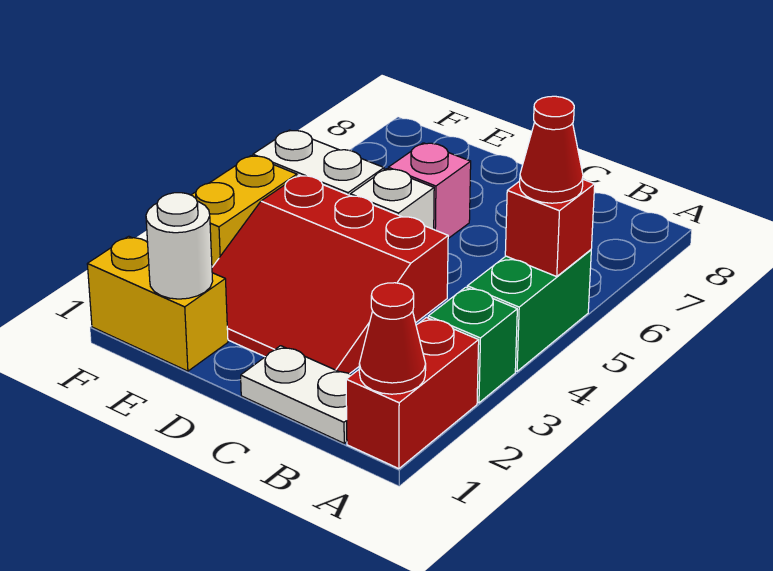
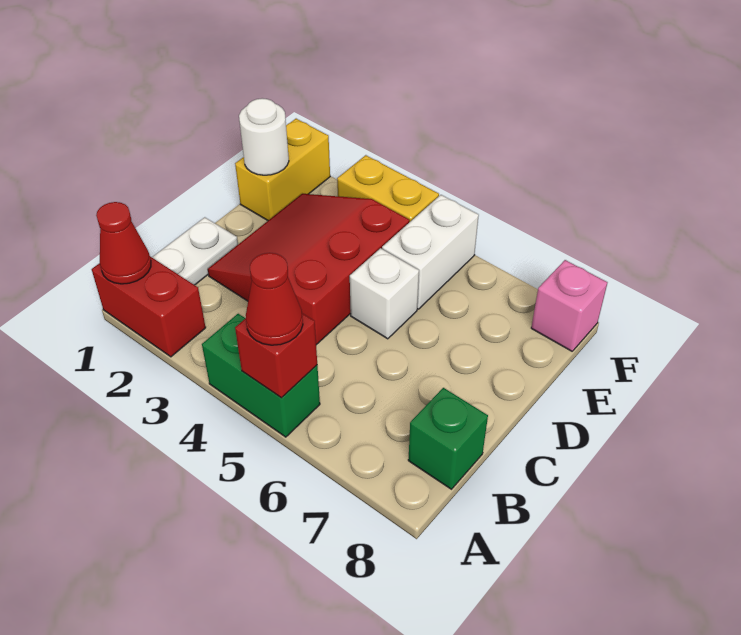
green brick A3 level 1 -> green brick B8 level 1
pink brick D6 level 1 -> pink brick F8 level 1

